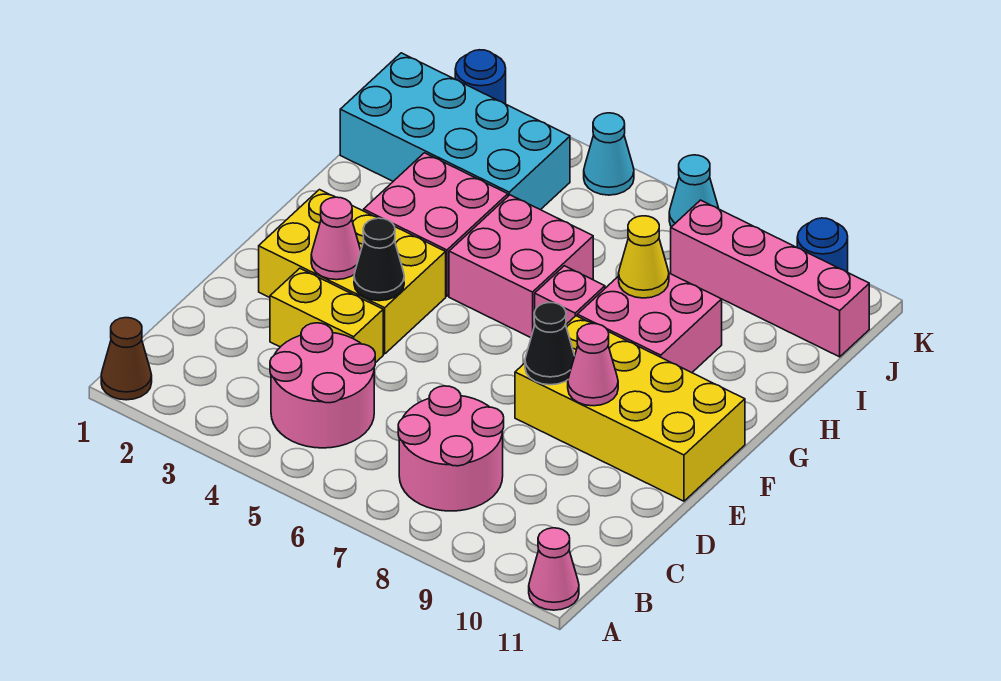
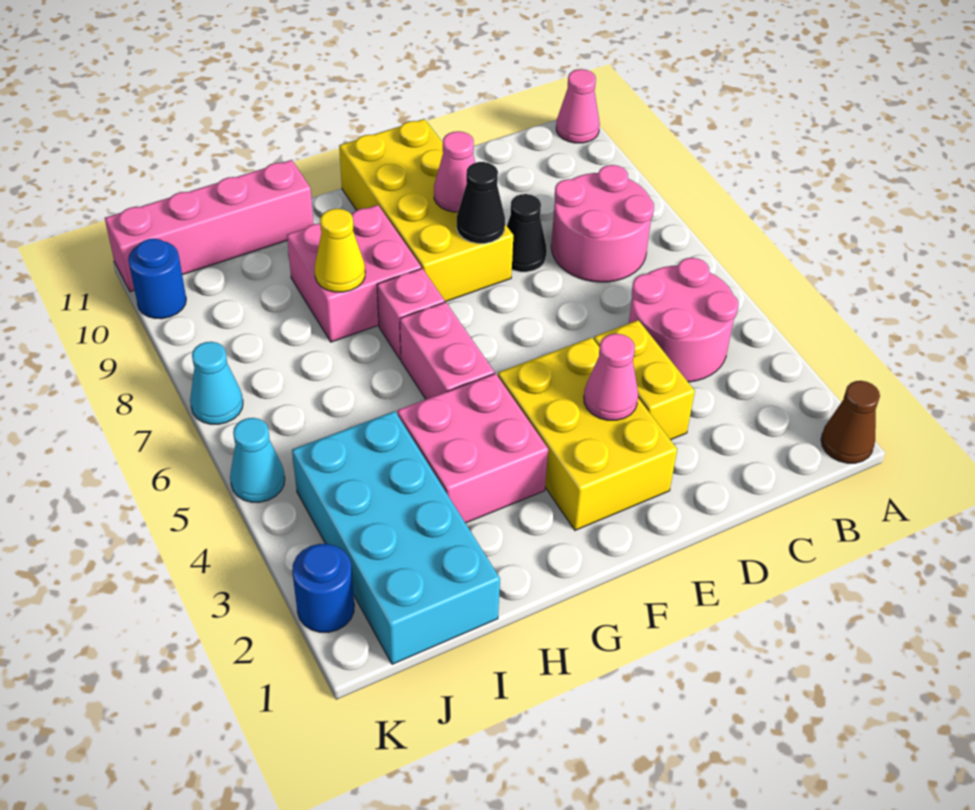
black cone E4 level 2 -> black cone D8 level 1
pink brick G5:H6 level 1 -> pink brick G5:G6 level 1
pink brick J8:J11 level 1 -> pink brick H11:K11 level 1

